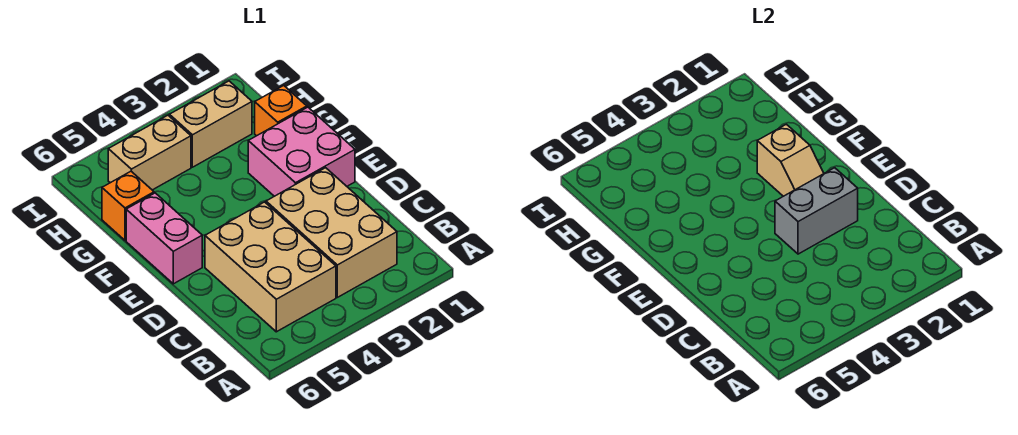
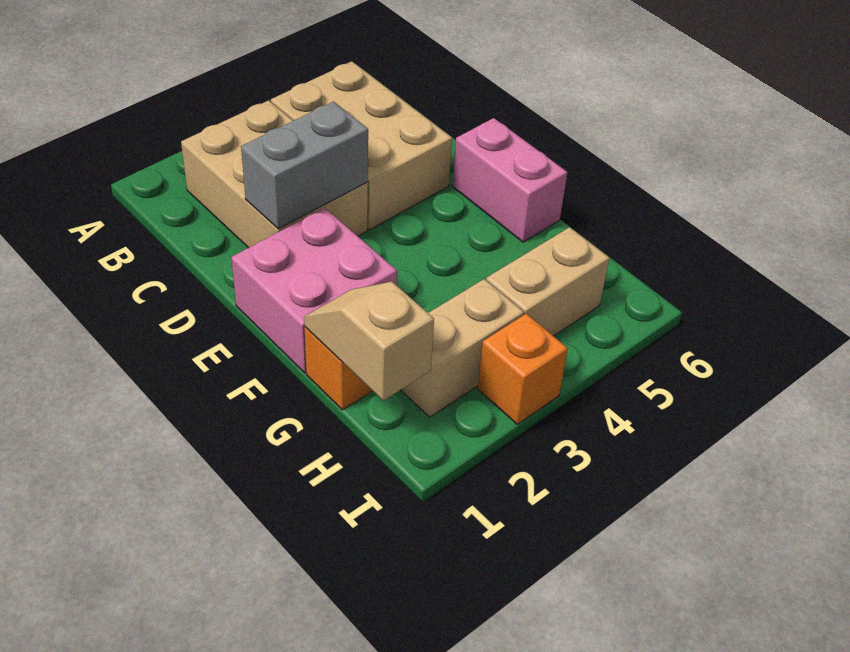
tan slope E2:F2 level 2 top F -> tan slope G1:H1 level 2 top H
orange brick G6 level 1 -> orange brick I3 level 1

